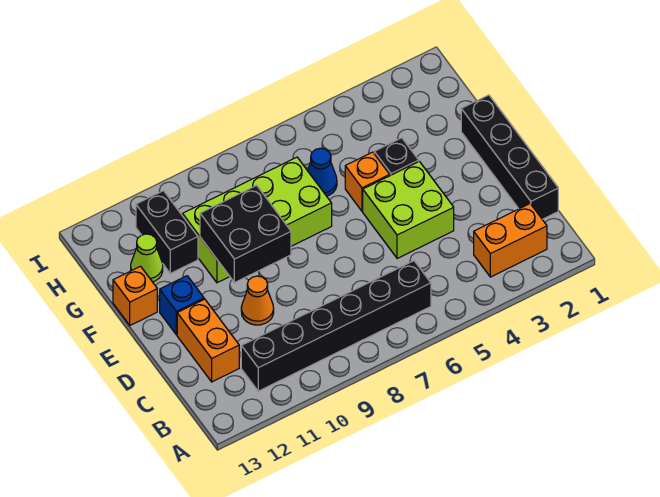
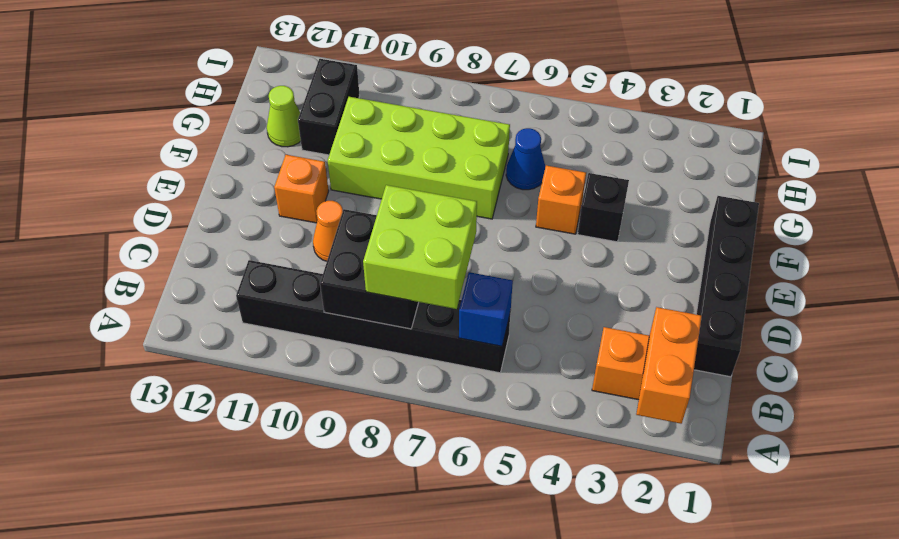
orange brick C12:D12 level 1 -> orange brick A2:B2 level 2
lime brick D4:E5 level 1 -> lime brick B7:C8 level 3
black brick E9:F10 level 2 -> black brick B8:C9 level 2
blue brick E12 level 1 -> blue brick B6 level 2
orange brick F13 level 1 -> orange brick E11 level 1

